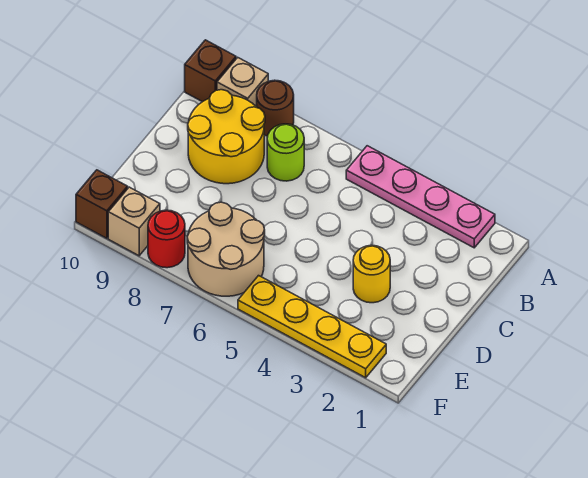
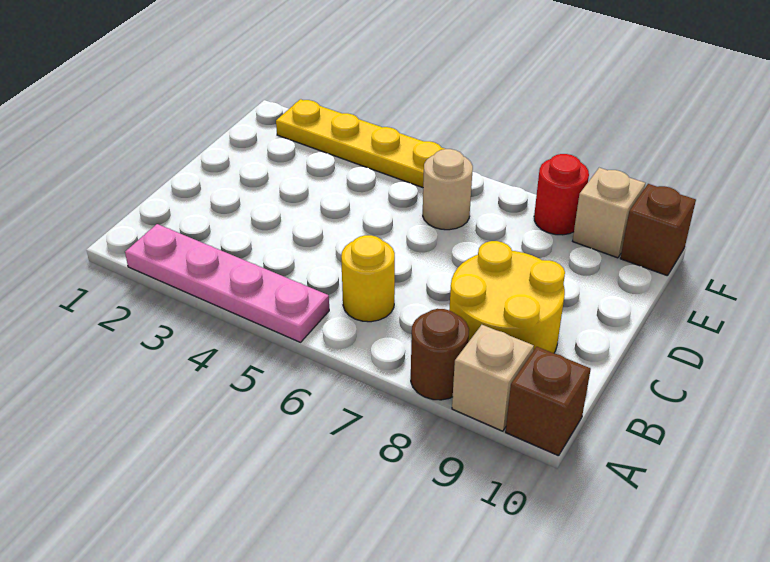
lime round brick B7 level 1 -> none
yellow round brick D3 level 1 -> yellow round brick B6 level 1
tan round brick E6:F7 level 1 -> tan round brick E6 level 1

